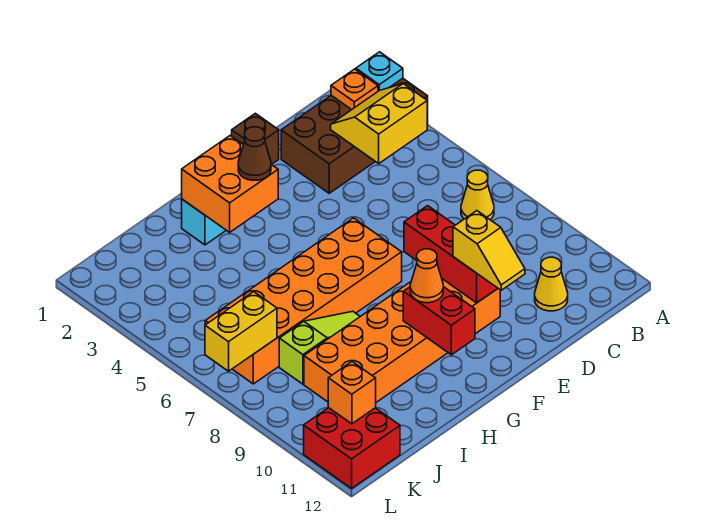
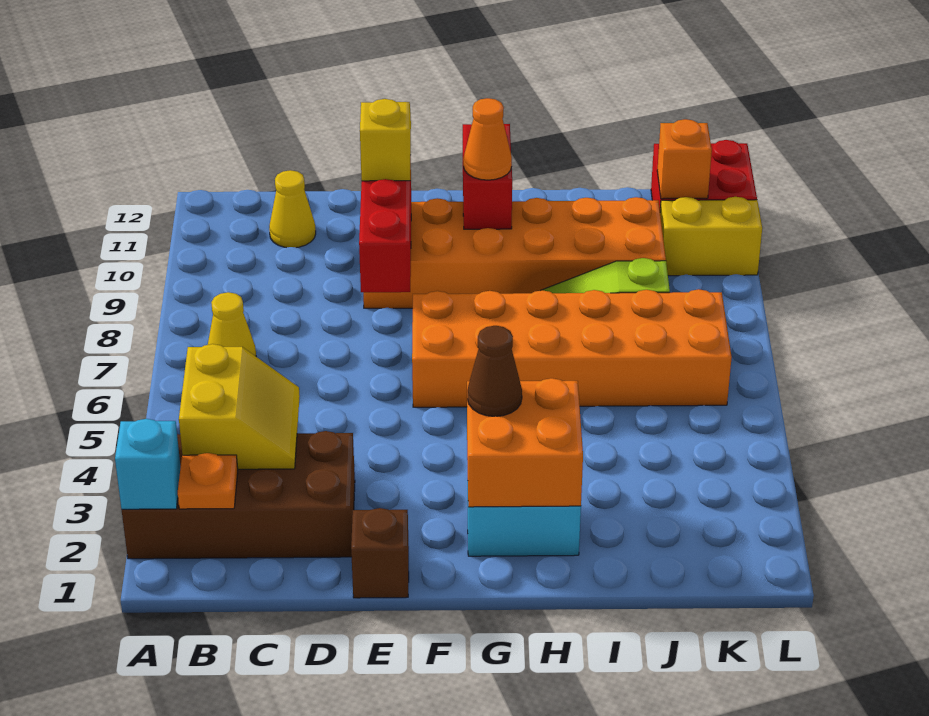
cyan plate A2 level 2 -> cyan brick A2 level 2
yellow slope B3:C4 level 2 top 4 -> yellow slope B3:C4 level 2 top B
yellow brick K7:L7 level 2 -> yellow brick K10:L10 level 1

